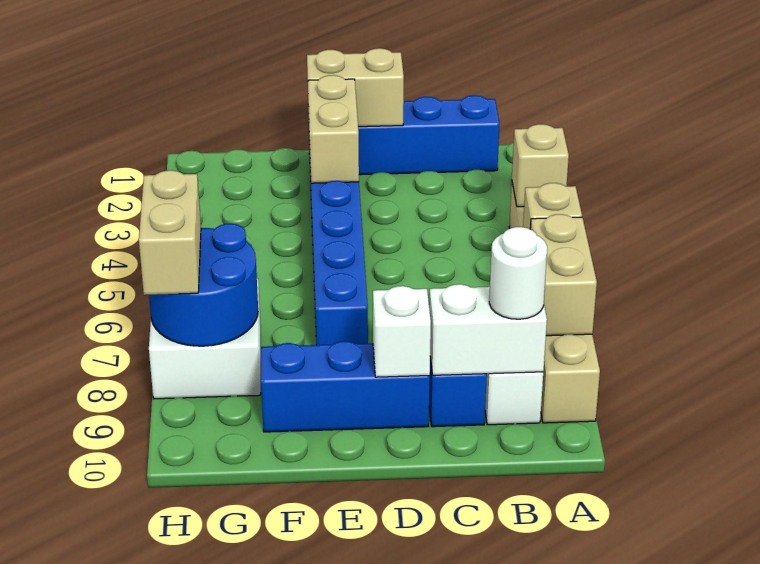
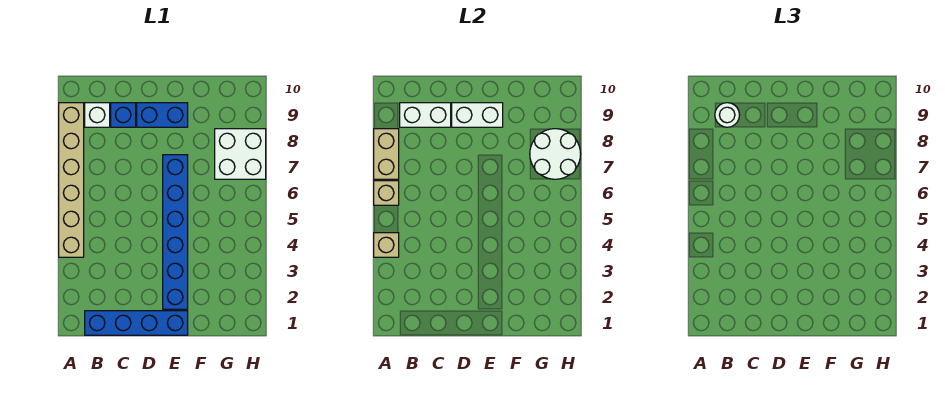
tan brick D1:E1 level 2 -> none
blue brick D9:F9 level 1 -> blue brick D9:E9 level 1
white brick D9 level 2 -> white brick D9:E9 level 2
tan brick E2:E3 level 2 -> none
blue round brick G7:H8 level 2 -> white round brick G7:H8 level 2
tan brick H7:H8 level 3 -> none

